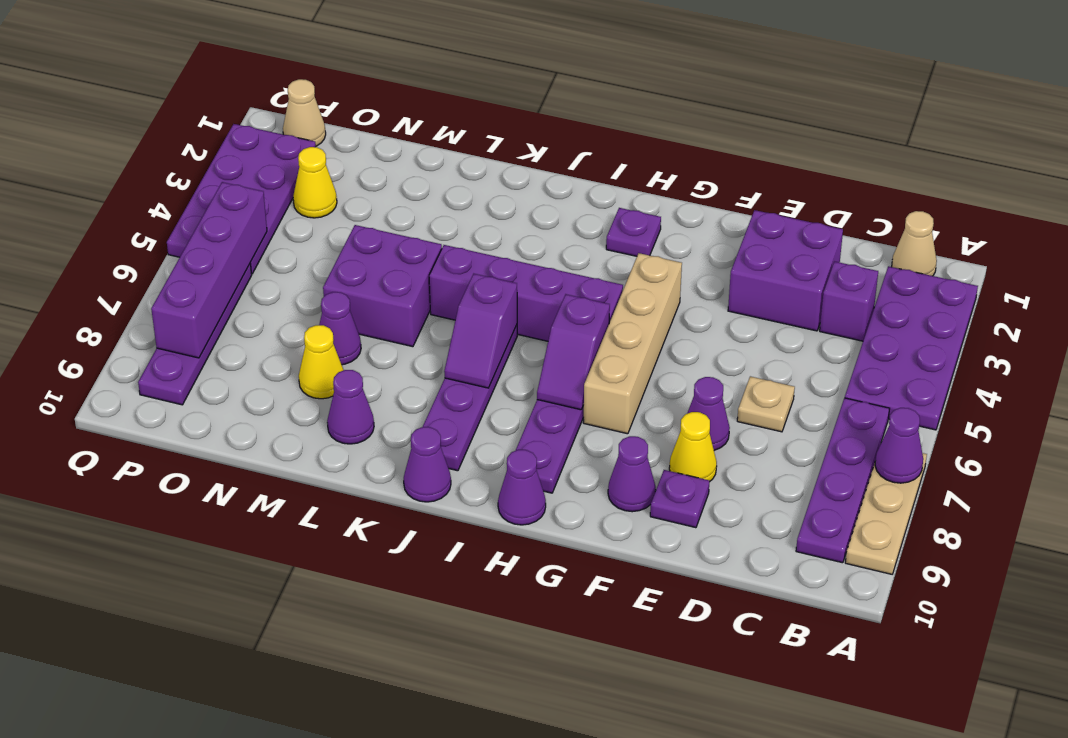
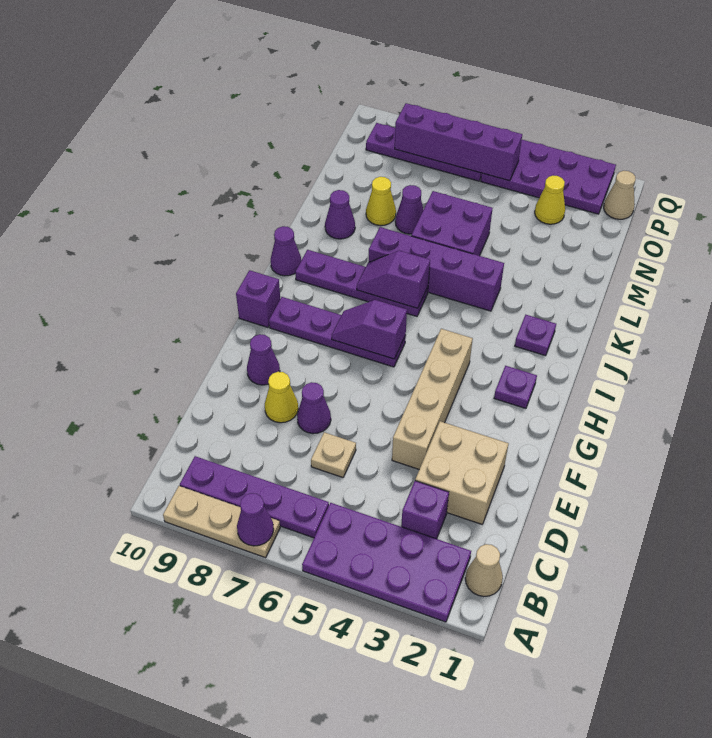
purple brick D2:E3 level 1 -> tan brick D2:E3 level 1
purple plate E9 level 1 -> purple plate J2 level 1
tan brick G4:G7 level 1 -> tan brick E4:H4 level 1
purple brick H5:K5 level 1 -> purple brick K4:K7 level 1
purple cone H10 level 1 -> purple brick H10 level 1

